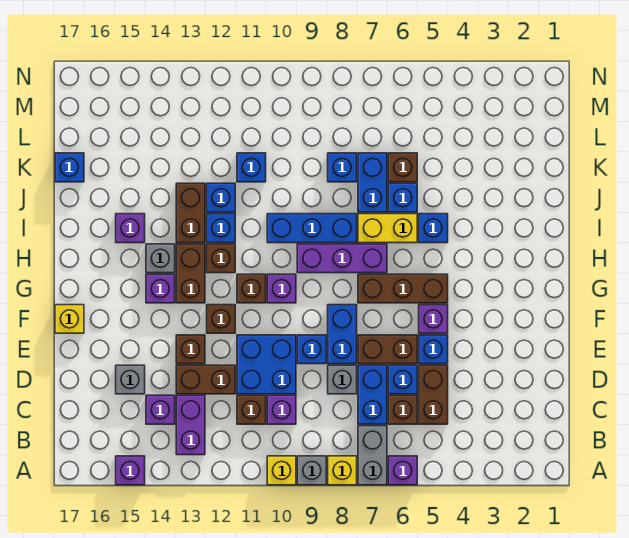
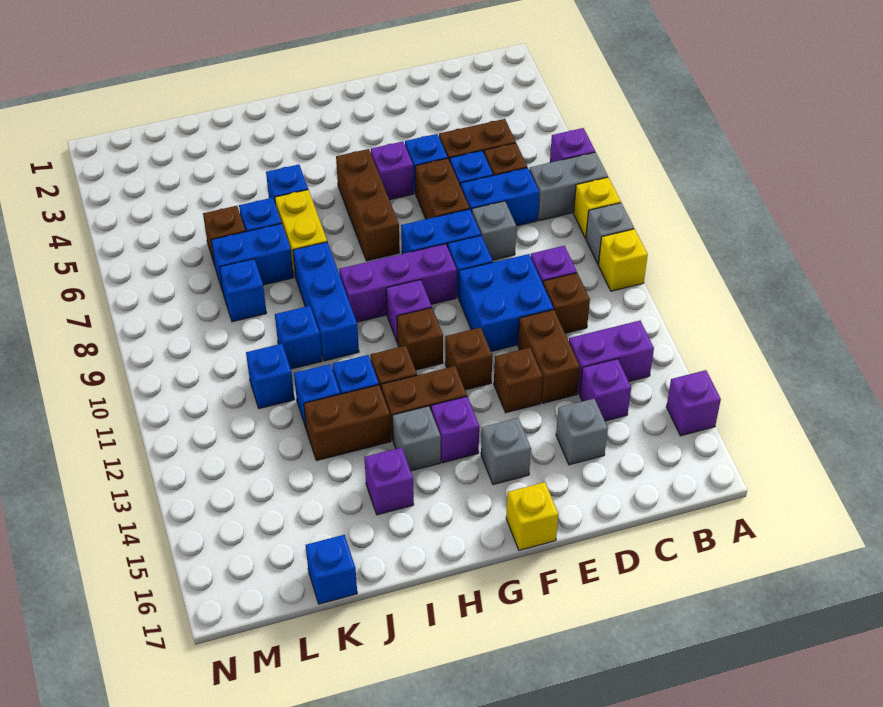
none -> grey brick F15 level 1
purple brick H7:H9 level 1 -> purple brick F9:H9 level 1
none -> blue brick J10 level 1

